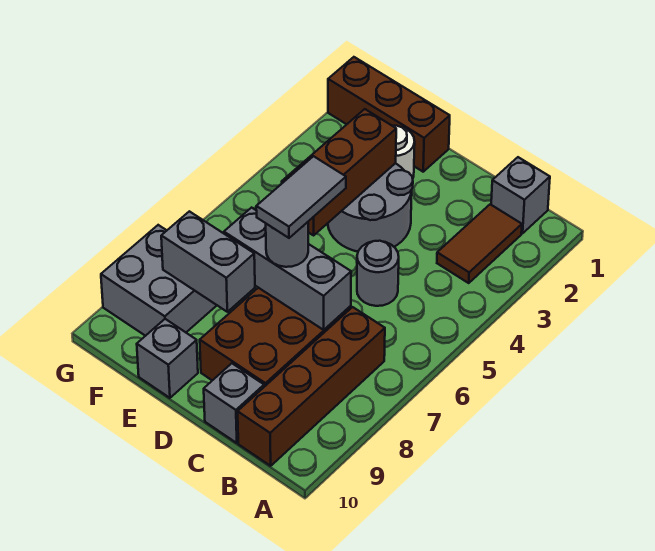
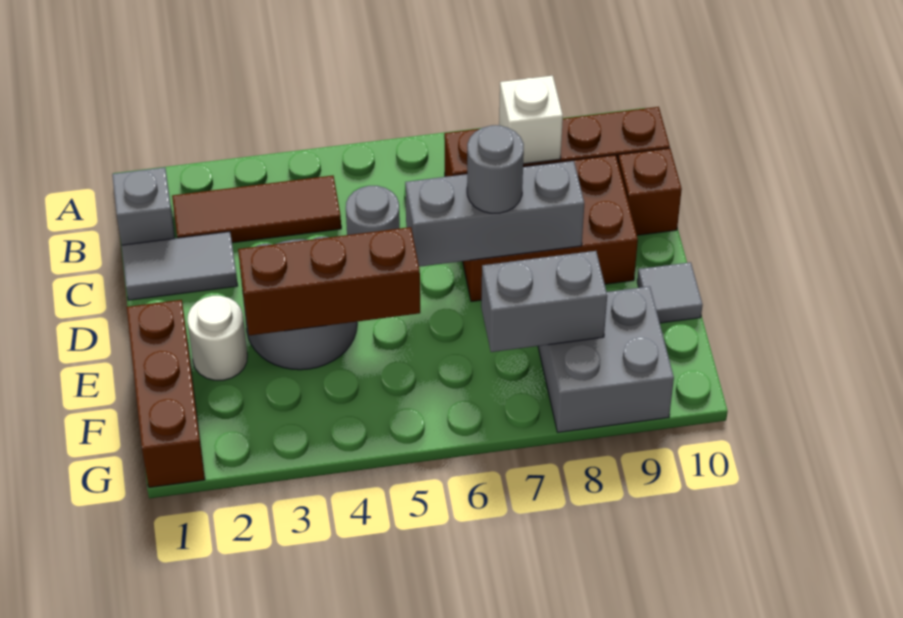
brown tile B2:B3 level 1 -> brown tile B2:B4 level 1
none -> white brick B8 level 2
grey brick C7:E7 level 2 -> grey brick D6:D8 level 2
grey brick C10 level 1 -> brown brick C10 level 1
grey tile D6:D7 level 4 -> grey tile C1:C2 level 1
grey brick E8:F8 level 2 -> grey brick F7:F8 level 2
grey brick E10 level 1 -> grey tile E10 level 1

